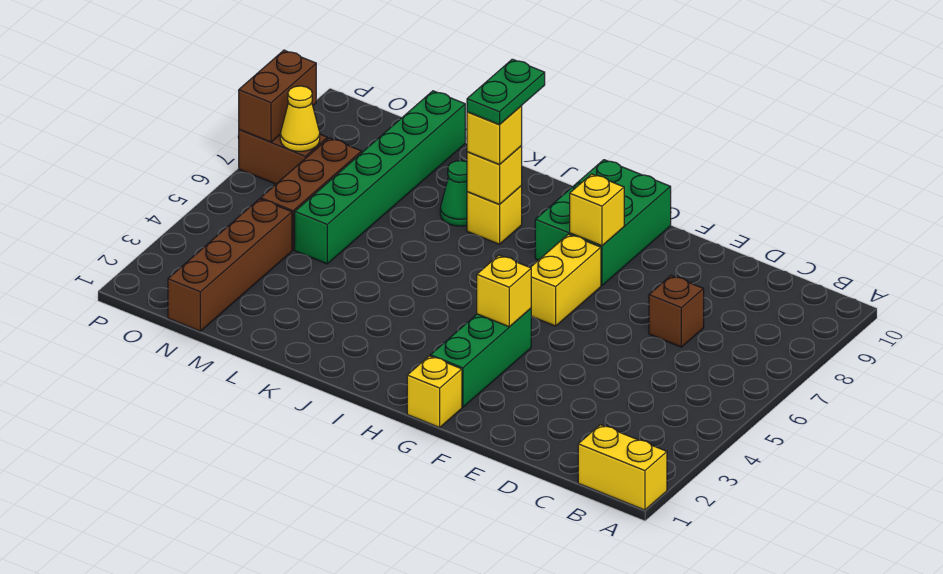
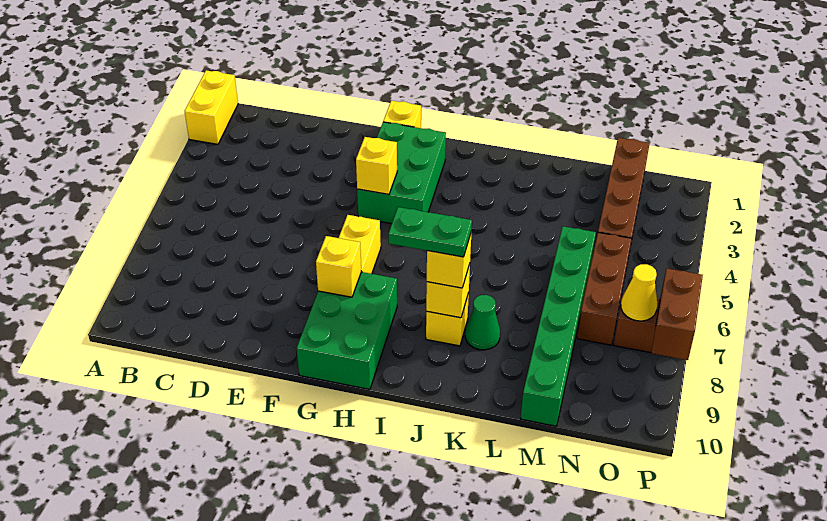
yellow brick A1:B1 level 1 -> yellow brick A1:A2 level 1
brown brick D7 level 1 -> none
green brick G2:G4 level 1 -> green brick G2:H4 level 1
green plate J8:J9 level 4 -> green plate I8:J8 level 4

